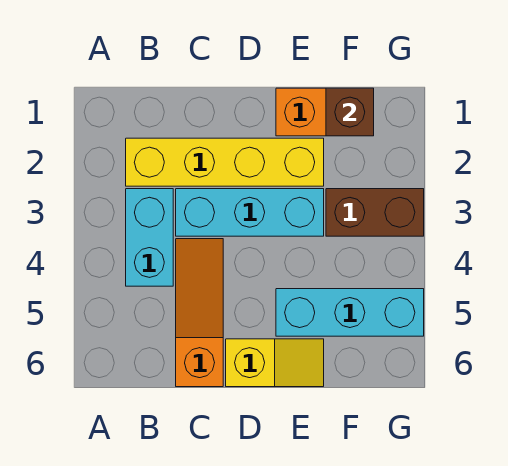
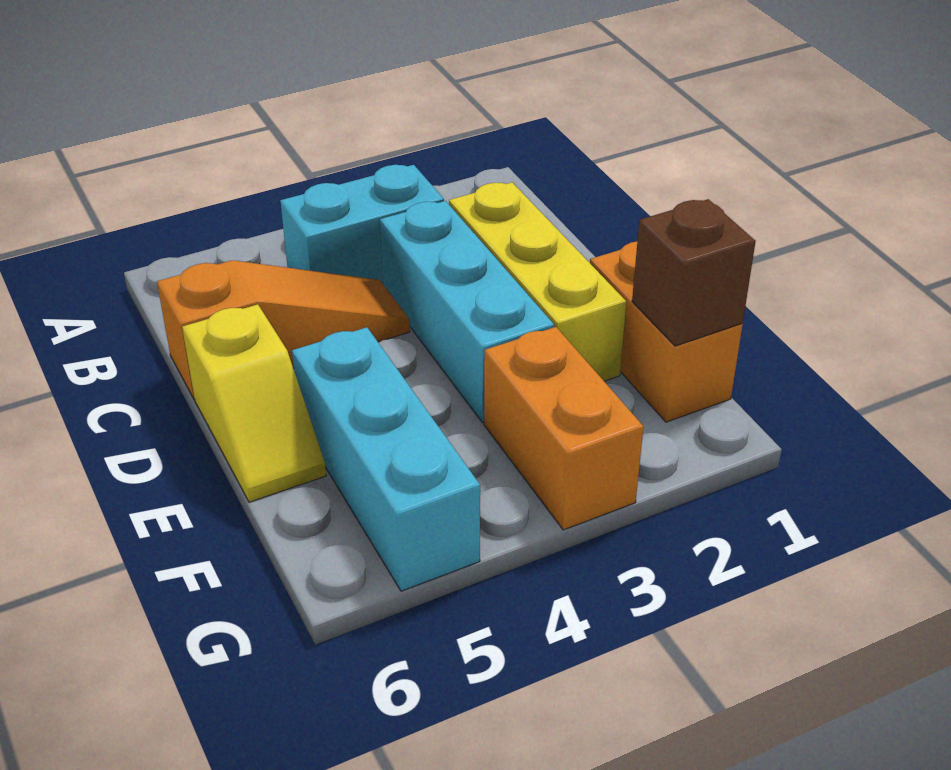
yellow brick B2:E2 level 1 -> yellow brick C2:E2 level 1
brown brick F3:G3 level 1 -> orange brick F3:G3 level 1

